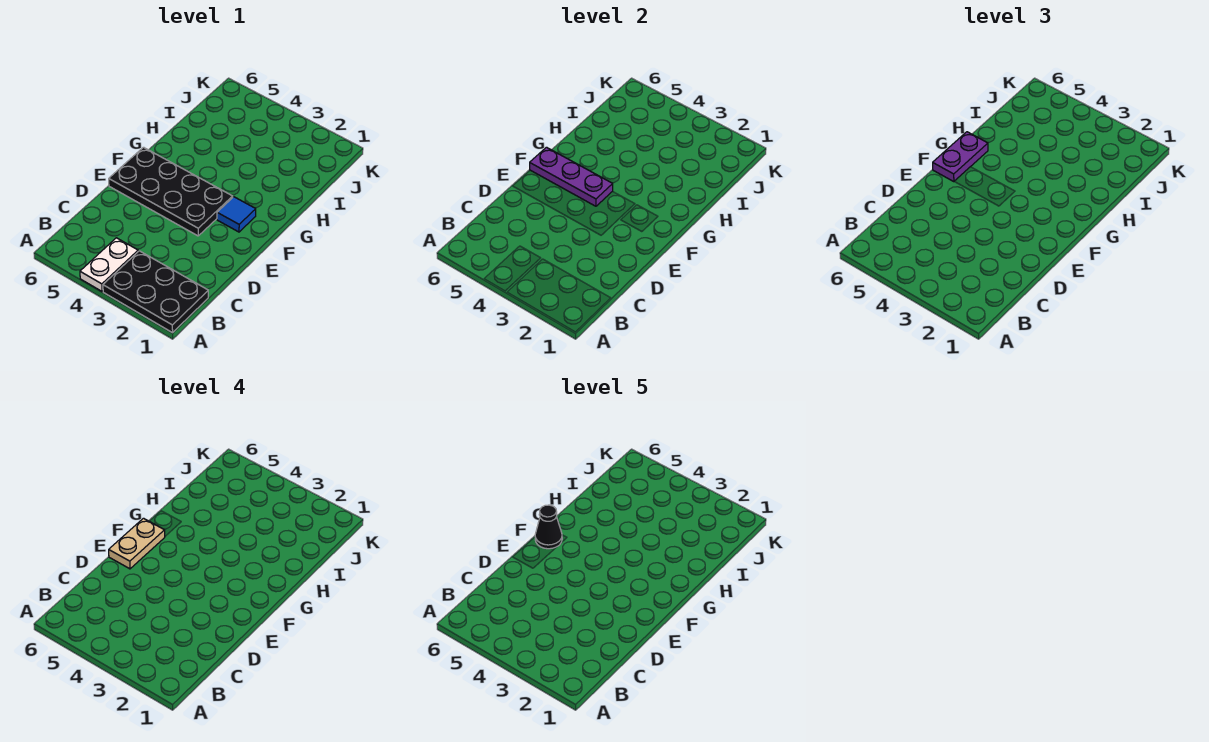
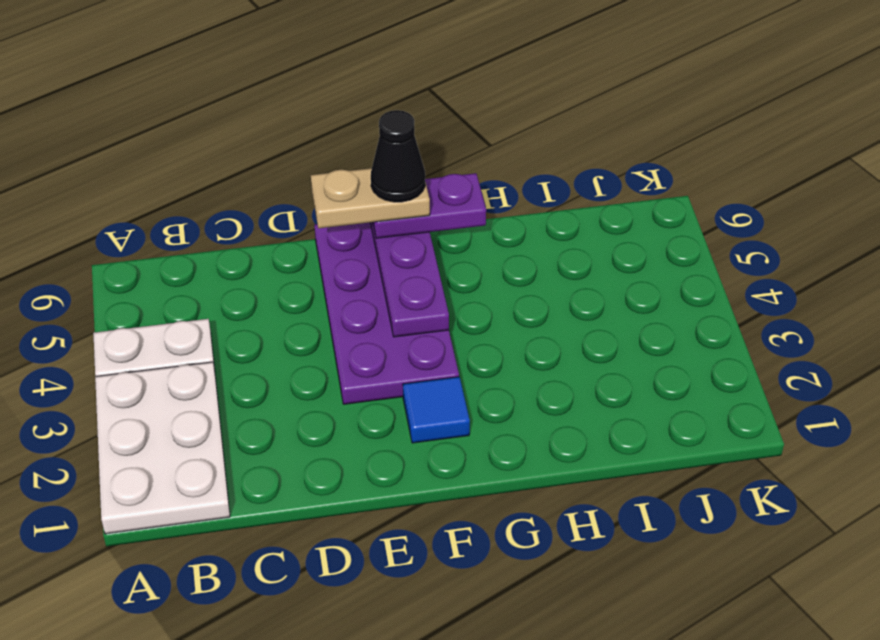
black plate A1:B3 level 1 -> white plate A1:B3 level 1
black plate E3:F6 level 1 -> purple plate E3:F6 level 1

